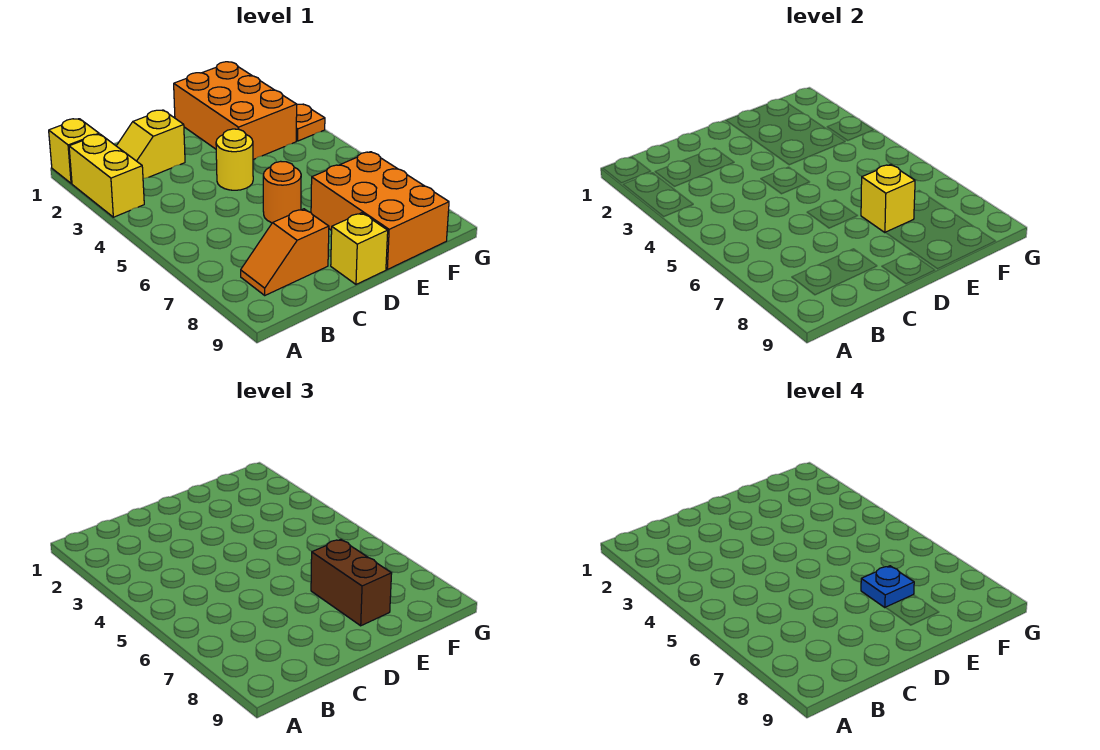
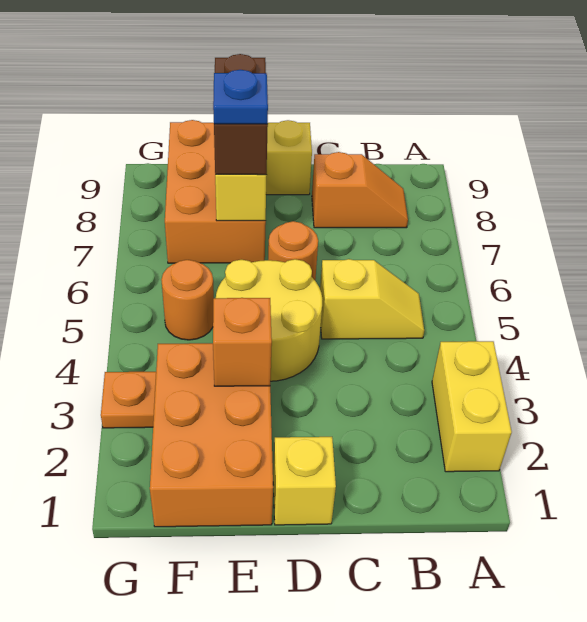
yellow brick A1 level 1 -> yellow brick D1 level 1
yellow slope B2:C2 level 1 top C -> yellow slope B5:C5 level 1 top C
yellow round brick D4 level 1 -> yellow round brick D4:E5 level 1
none -> orange brick E3 level 2
none -> orange round brick F5 level 1

